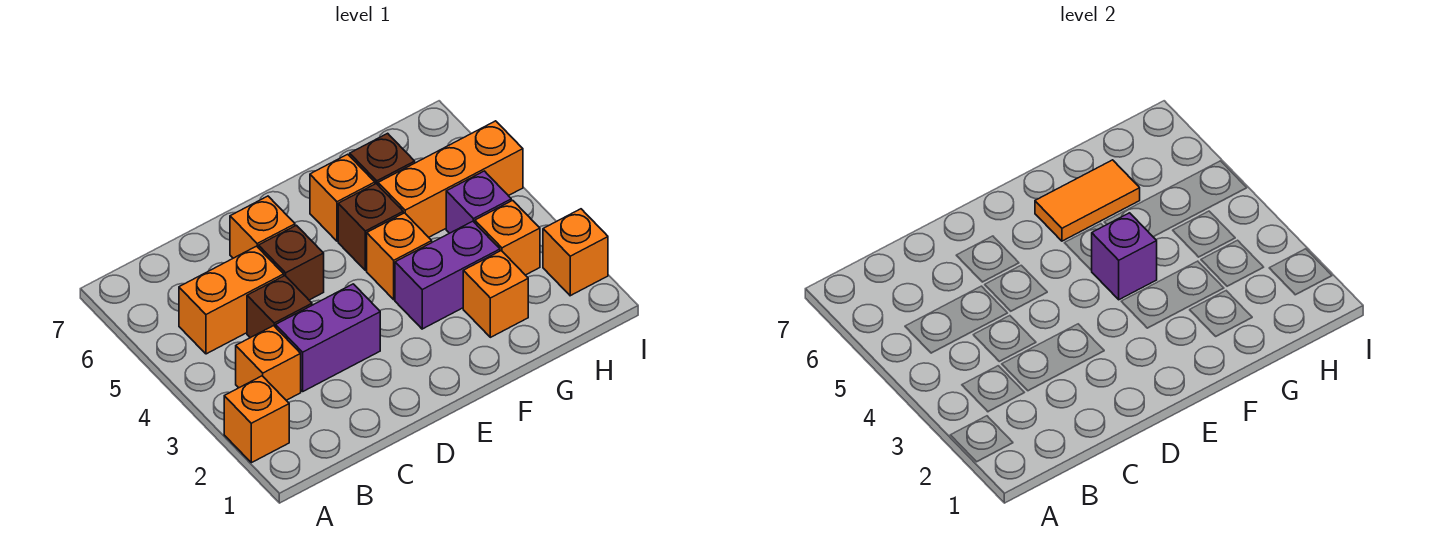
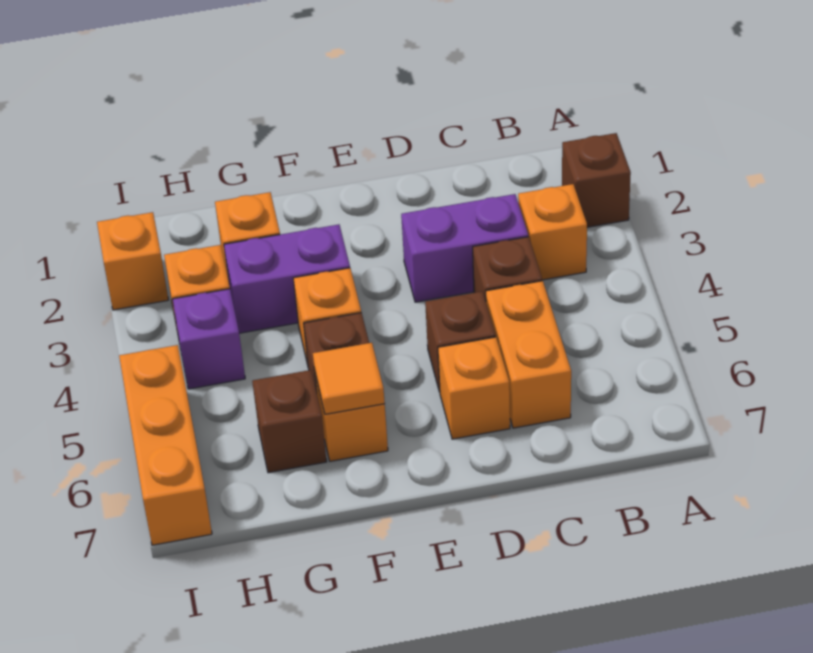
orange brick A2 level 1 -> brown brick A2 level 1
orange brick B5:C5 level 1 -> orange brick C5:C6 level 1
purple brick F4 level 2 -> none
orange tile F6:G6 level 2 -> orange tile F6 level 2
orange brick G5:I5 level 1 -> orange brick I5:I7 level 1

